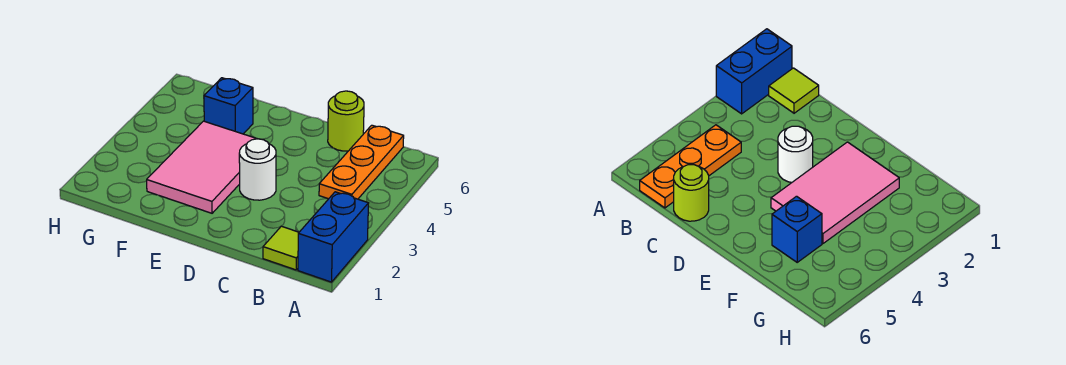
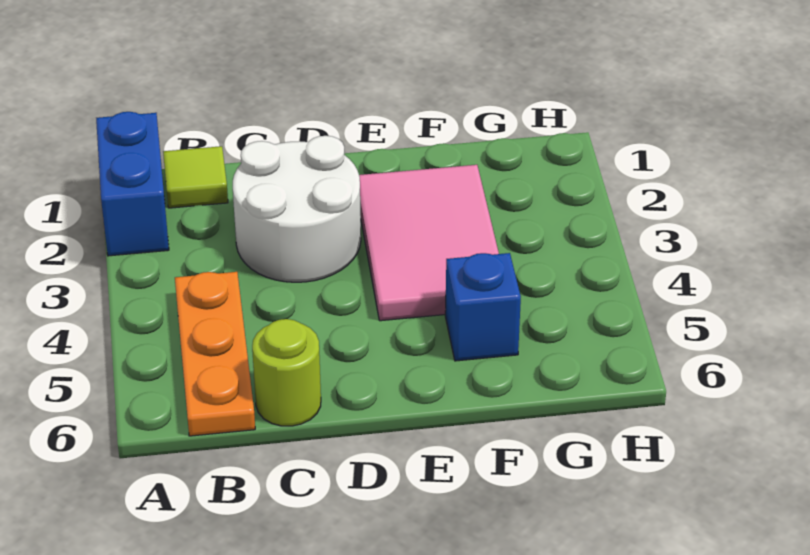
white round brick D3 level 1 -> white round brick C2:D3 level 1

